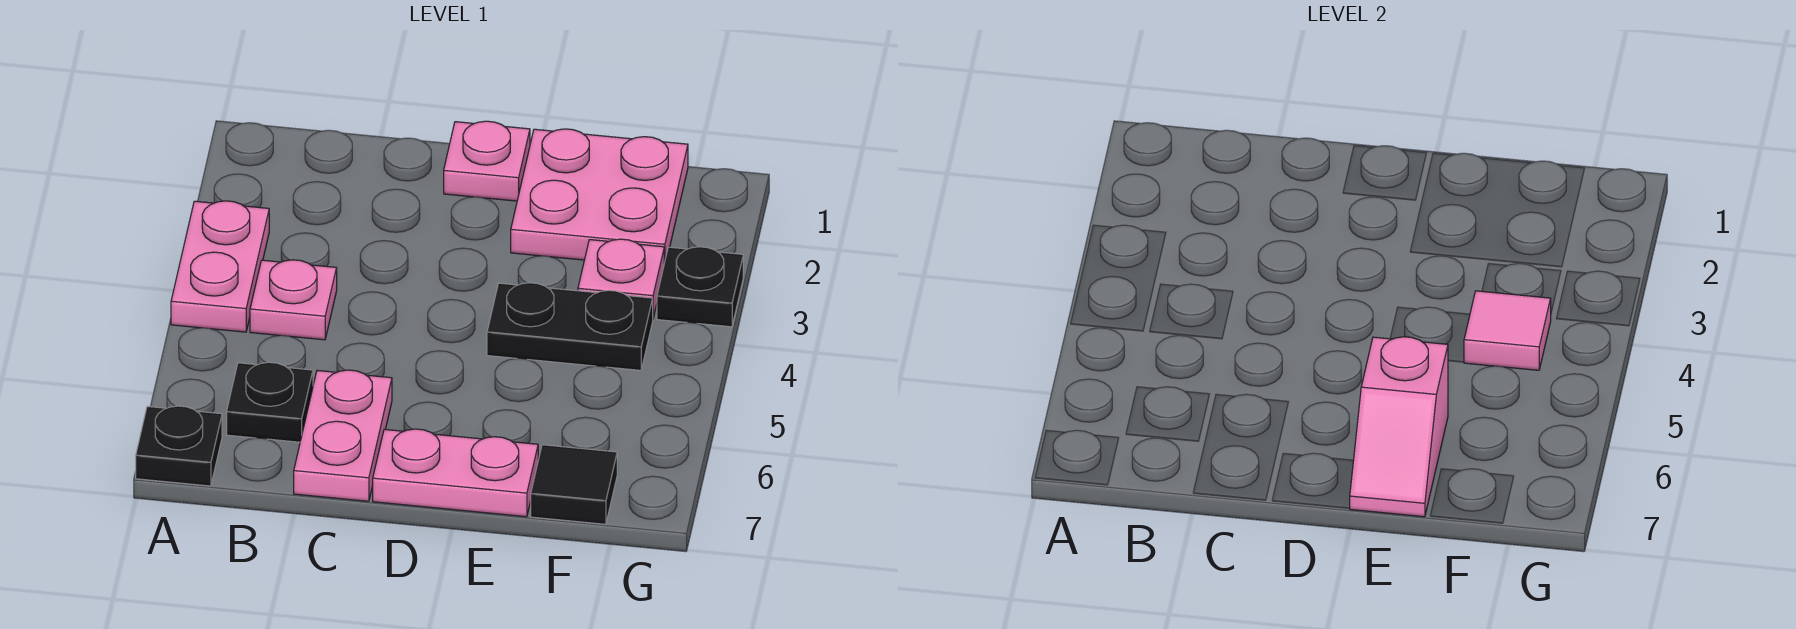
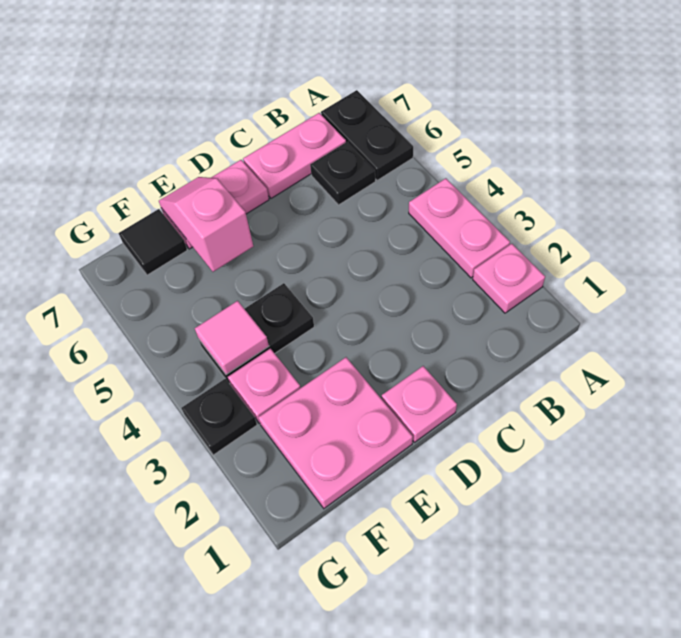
black plate A7 level 1 -> black plate A6:A7 level 1
pink plate B4 level 1 -> pink plate A2 level 1
pink plate C6:C7 level 1 -> pink plate B7:C7 level 1

